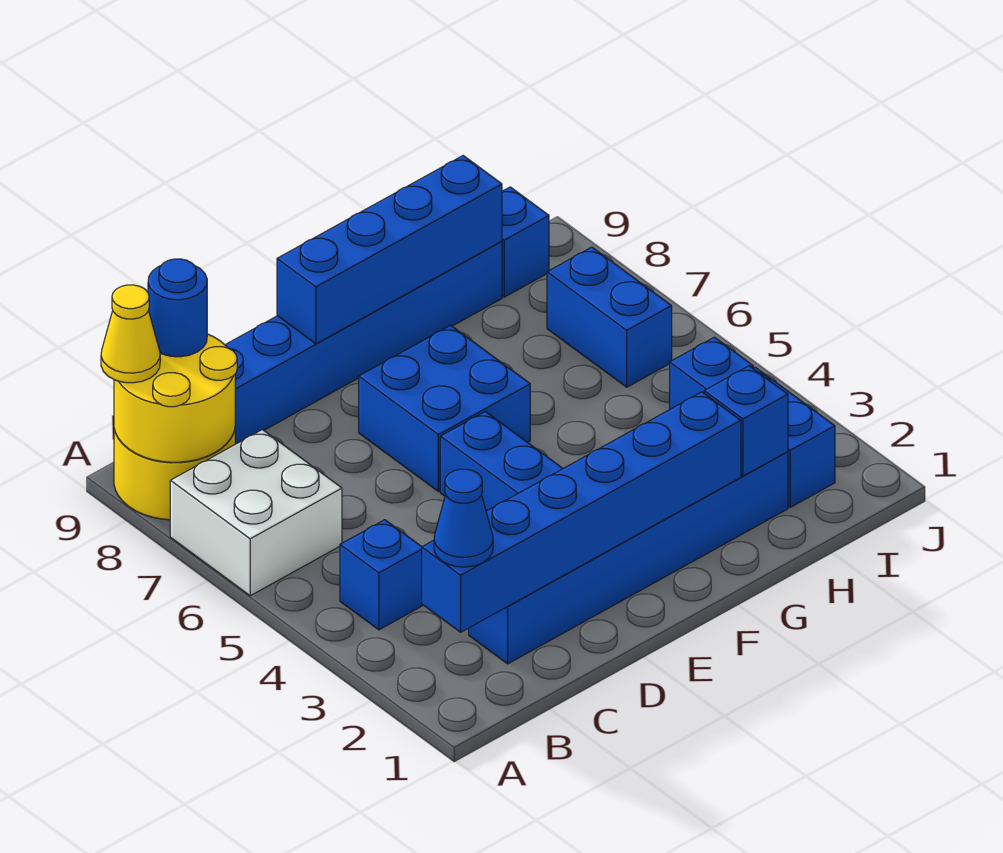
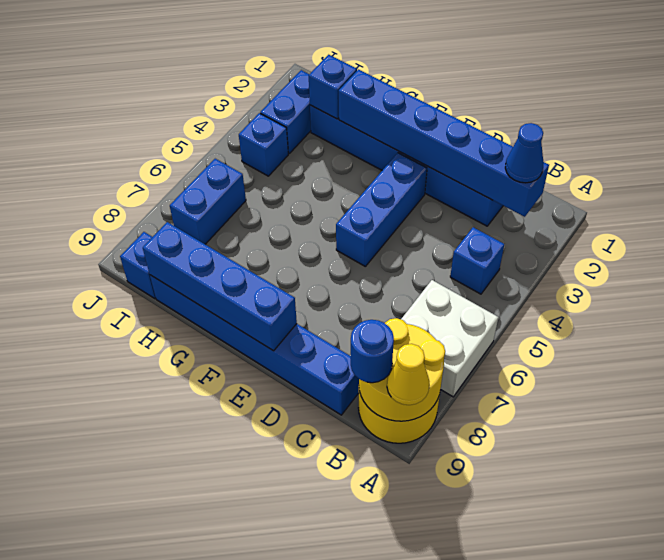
blue brick E6:F7 level 1 -> none

